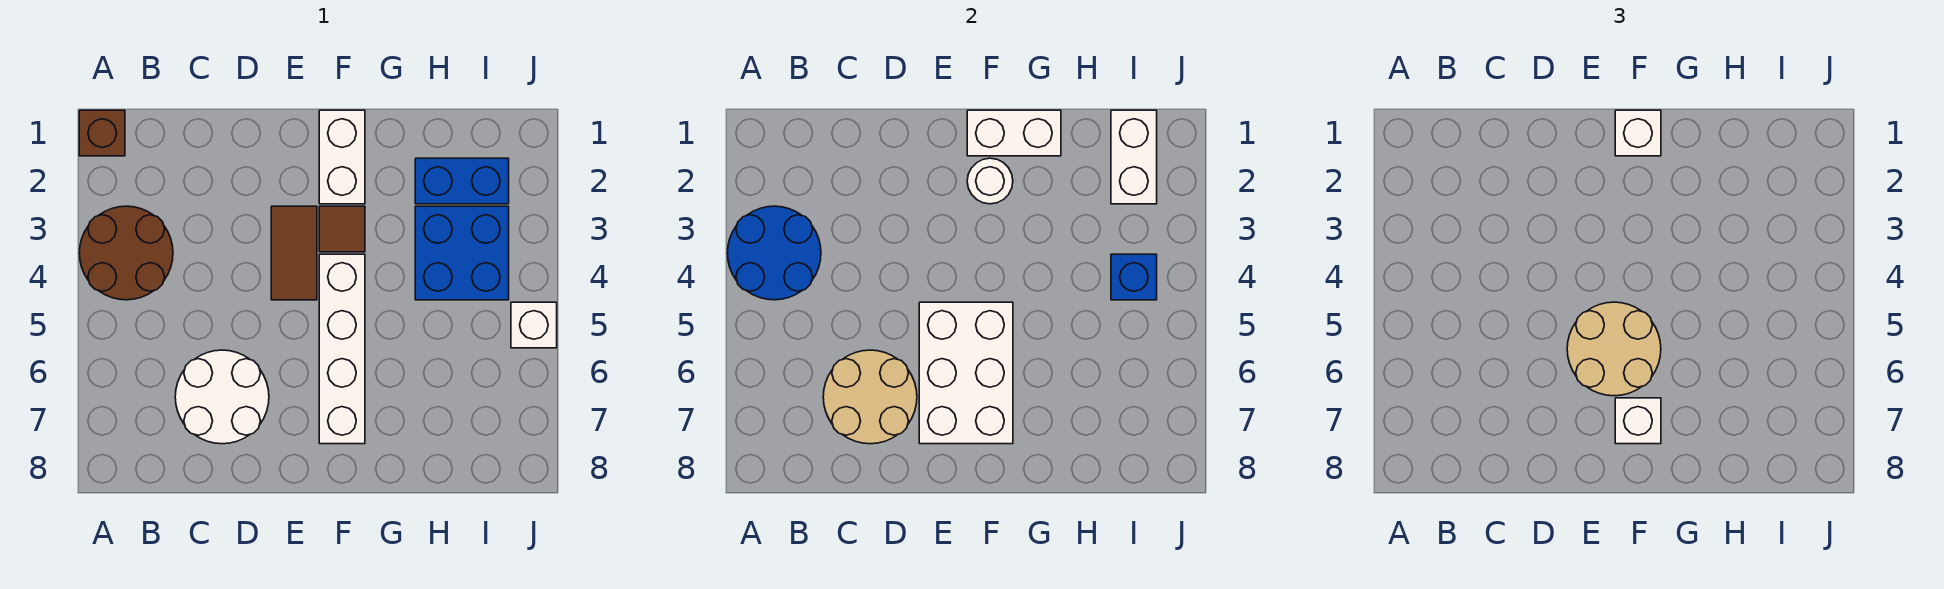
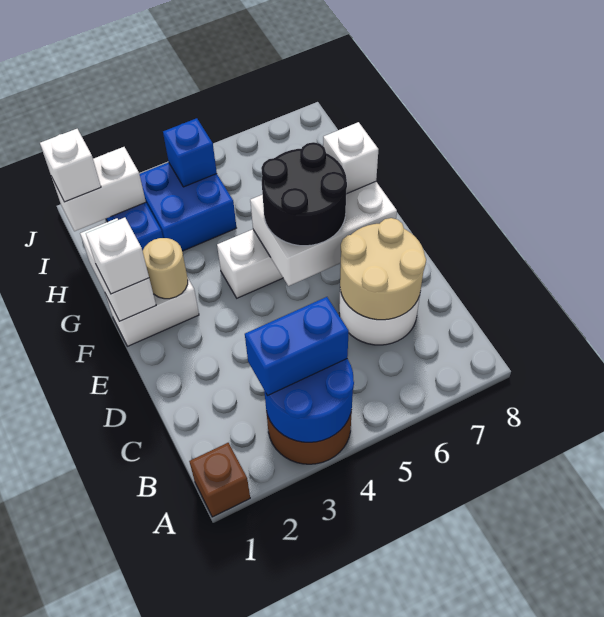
none -> blue brick B3:B4 level 3
brown tile E3:E4 level 1 -> none
tan round brick E5:F6 level 3 -> black round brick E5:F6 level 3
white round brick F2 level 2 -> tan round brick F2 level 2
brown tile F3 level 1 -> none
white brick J5 level 1 -> white brick I1 level 3

